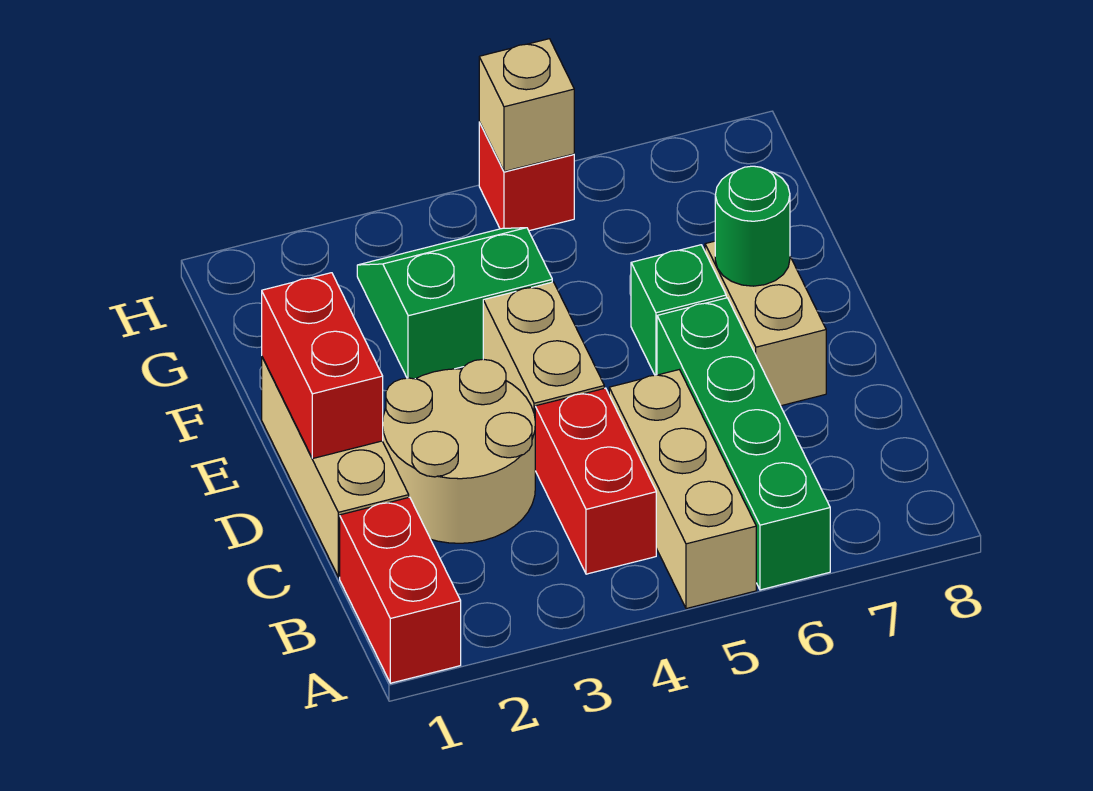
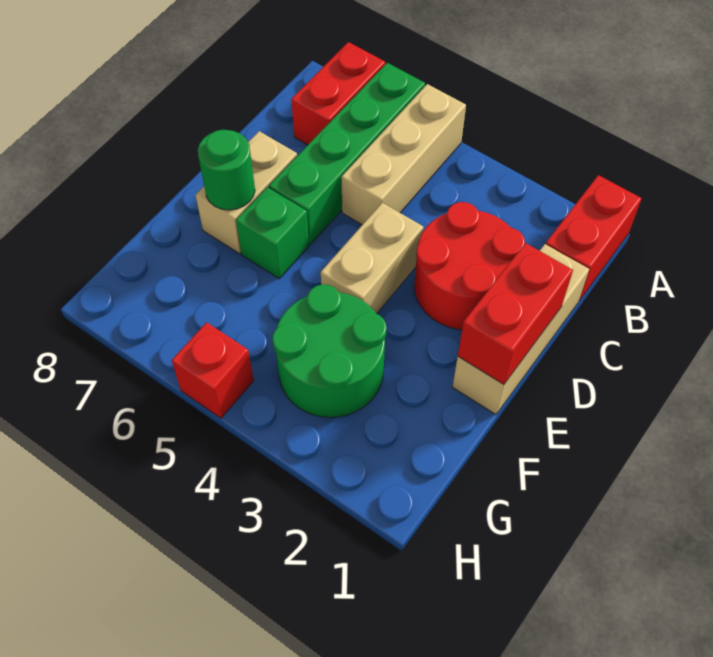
red brick B4:C4 level 1 -> red brick A7:B7 level 1
tan round brick C2:D3 level 1 -> red round brick C2:D3 level 1
green slope F3:G4 level 1 top F -> green round brick F3:G4 level 1
tan brick H5 level 2 -> none

